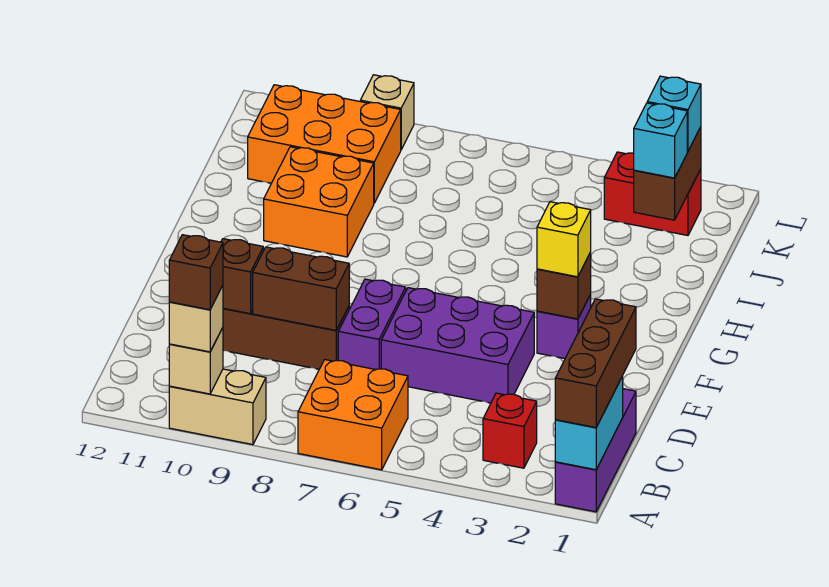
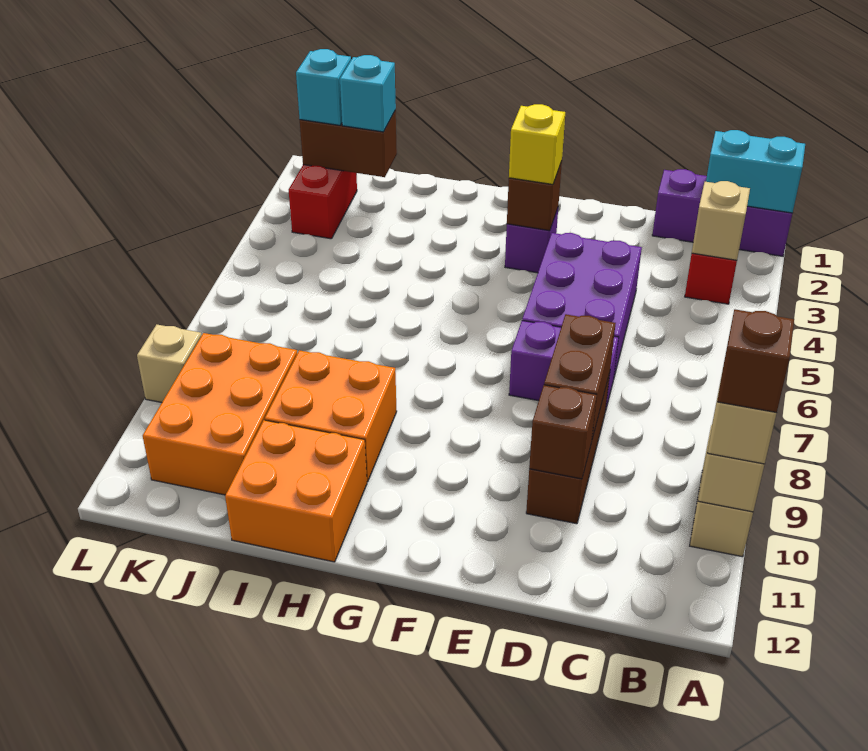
brown brick A1:C1 level 3 -> none
orange brick A6:B7 level 1 -> orange brick H11:I12 level 1
none -> tan brick B3 level 2

